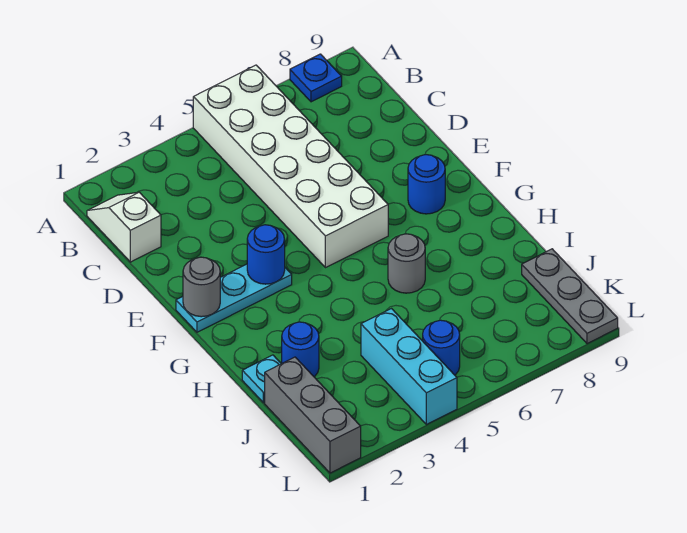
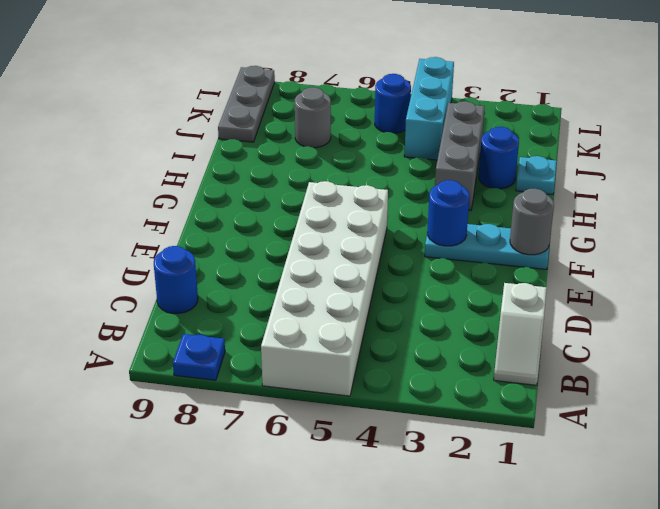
blue round brick F8 level 1 -> blue round brick C9 level 1
grey round brick H6 level 1 -> grey round brick J7 level 1
grey brick J1:L1 level 1 -> grey brick H3:J3 level 1

